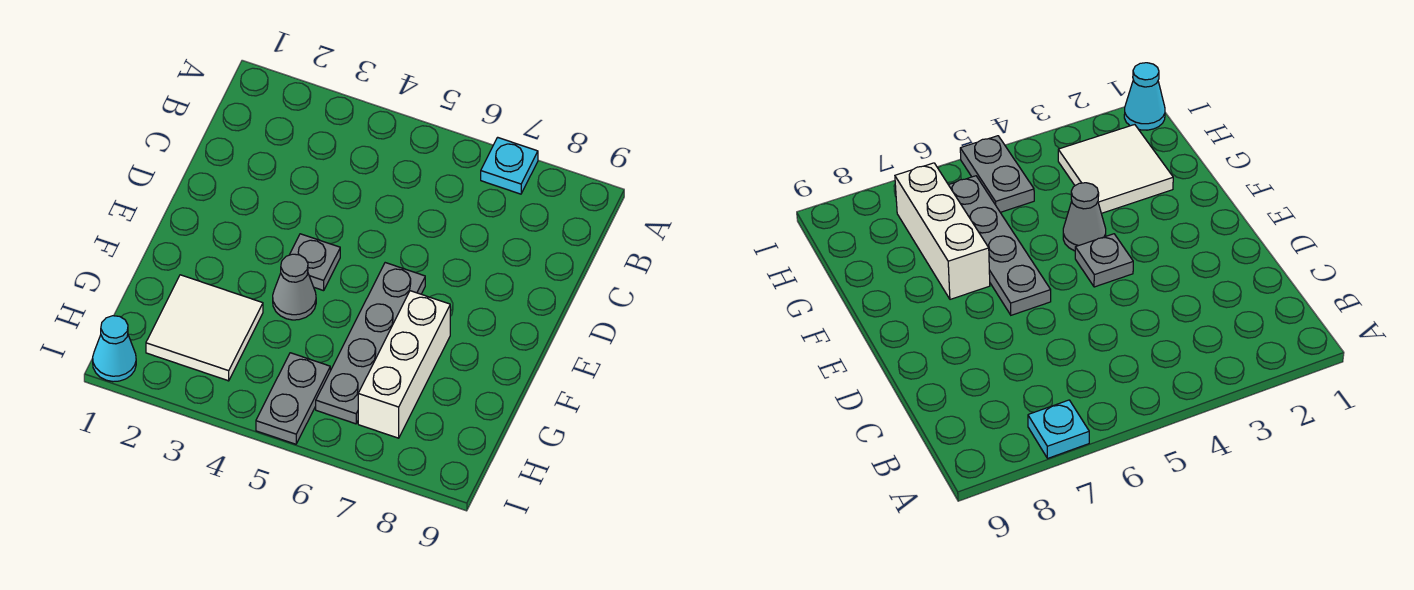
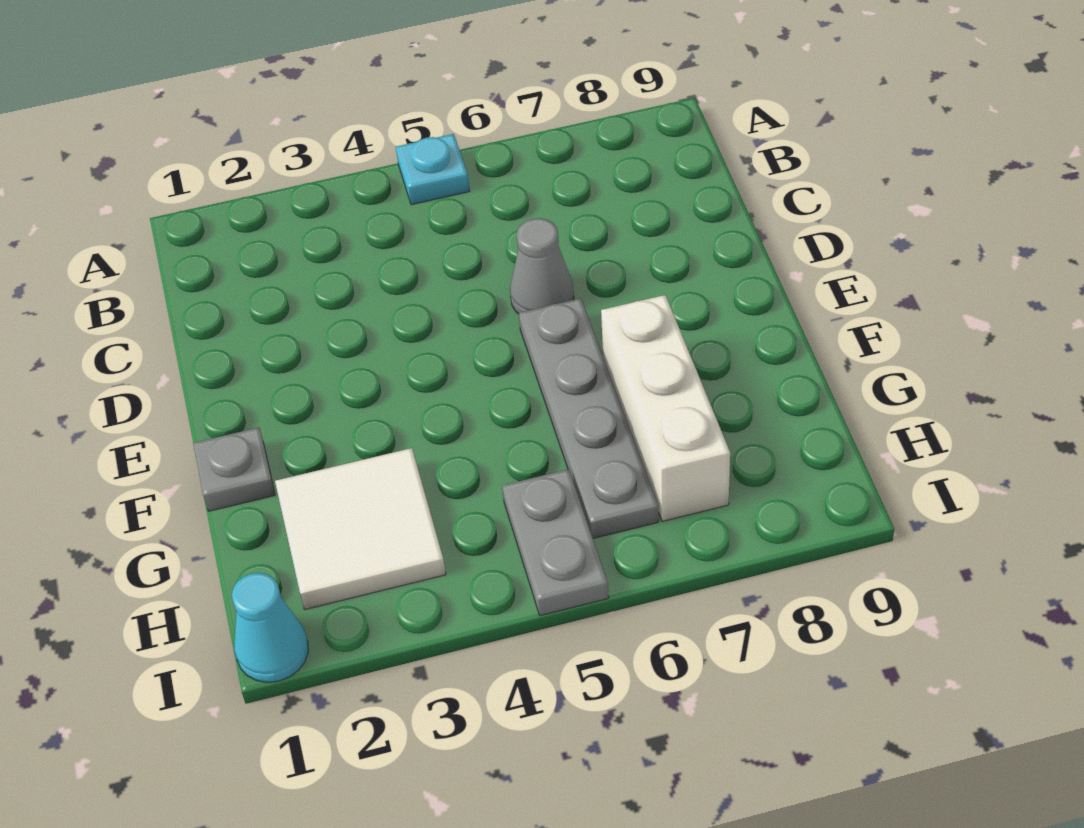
cyan plate A7 level 1 -> cyan plate A5 level 1
grey plate E4 level 1 -> grey plate F1 level 1
grey cone F4 level 1 -> grey cone D6 level 1

